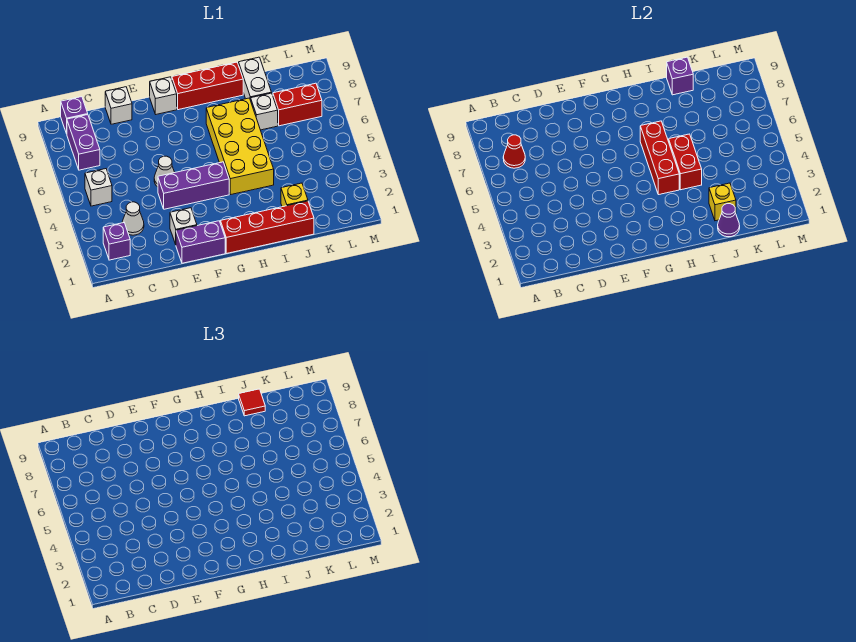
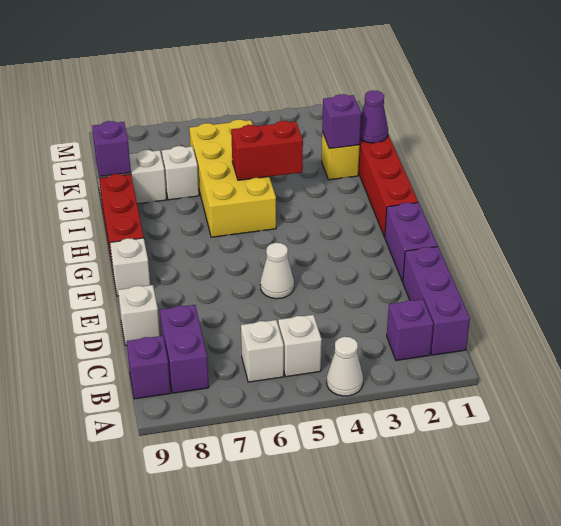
purple brick B7:B8 level 1 -> purple brick B8:C8 level 1
red cone B7 level 2 -> none
white cone C3 level 1 -> white cone A4 level 1
white brick E2 level 1 -> white brick B6 level 1
purple brick E4:G4 level 1 -> purple brick B1:D1 level 1
yellow brick H4:I7 level 1 -> yellow brick H5:K6 level 1
red brick H4:H6 level 2 -> none
yellow brick J2 level 2 -> purple brick J2 level 2
red tile J9 level 3 -> none
red brick K7:L7 level 1 -> none

